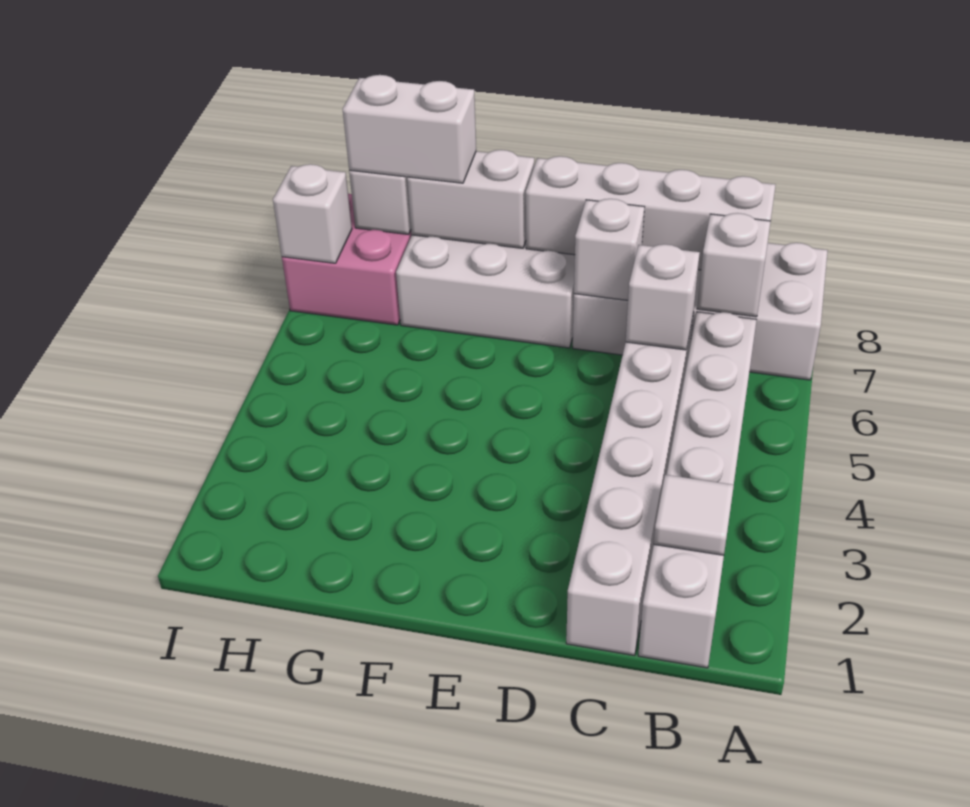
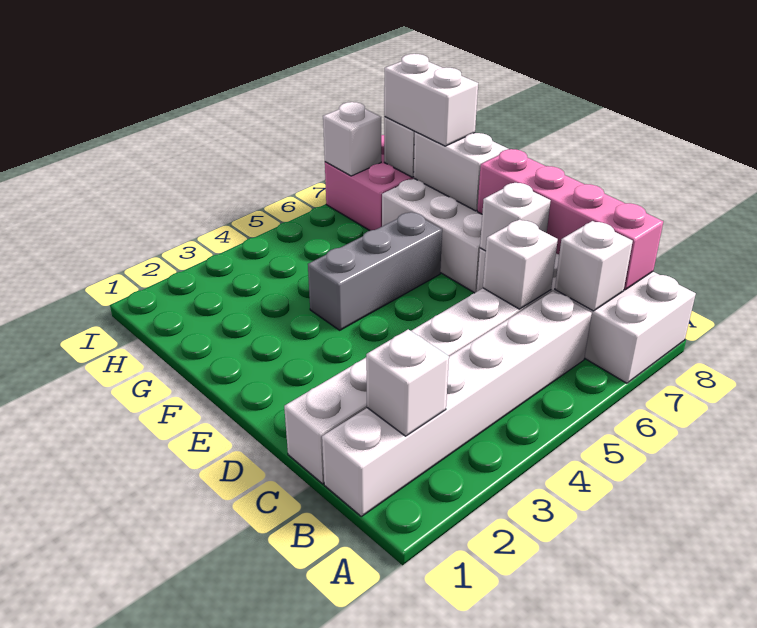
white tile B2 level 2 -> white brick B2 level 2
white brick B8:E8 level 2 -> pink brick B8:E8 level 2
none -> grey brick F4:F6 level 1

